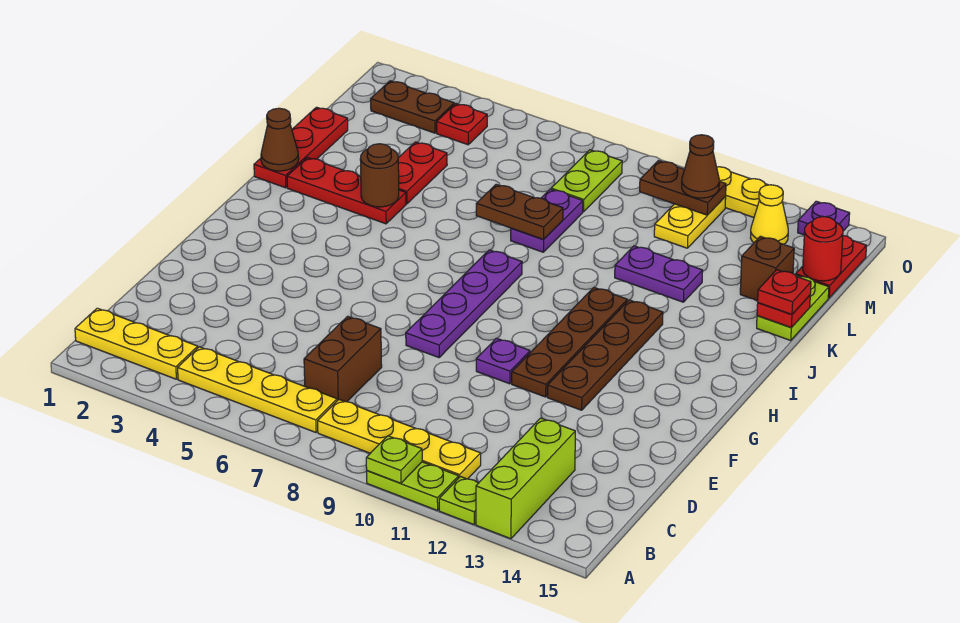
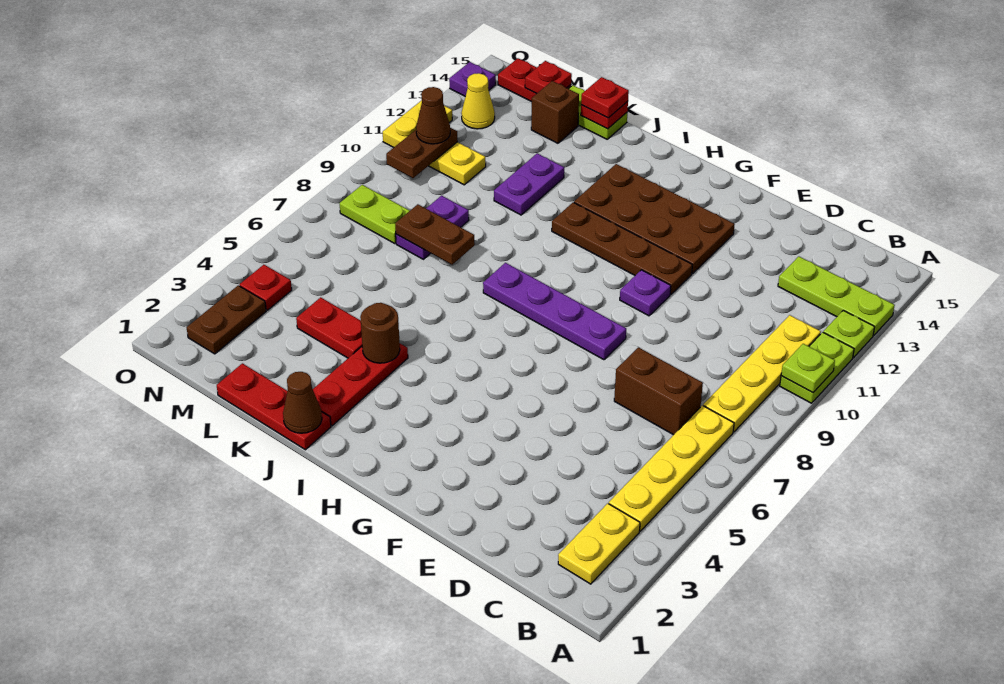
lime brick A13:C13 level 1 -> lime plate A13:C13 level 1
yellow plate B1:B3 level 1 -> yellow plate B2:B3 level 1
brown plate F12:I12 level 1 -> brown plate F12:I13 level 1
brown plate K7:K8 level 2 -> brown plate K8:L8 level 2
purple plate K8:L8 level 1 -> purple plate L8:L9 level 1
red round brick M15 level 2 -> red plate M15 level 2

